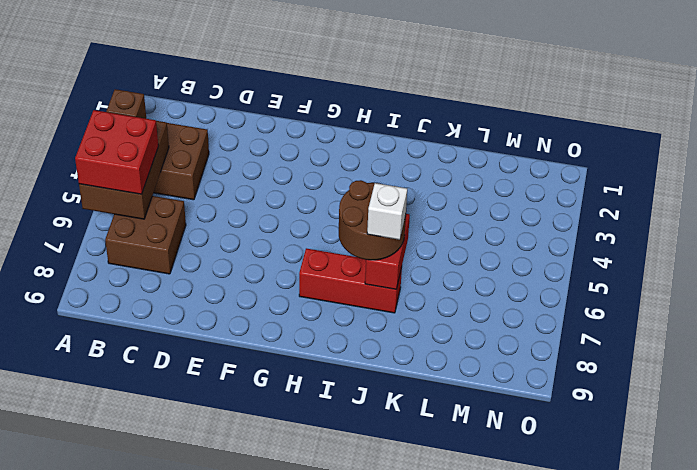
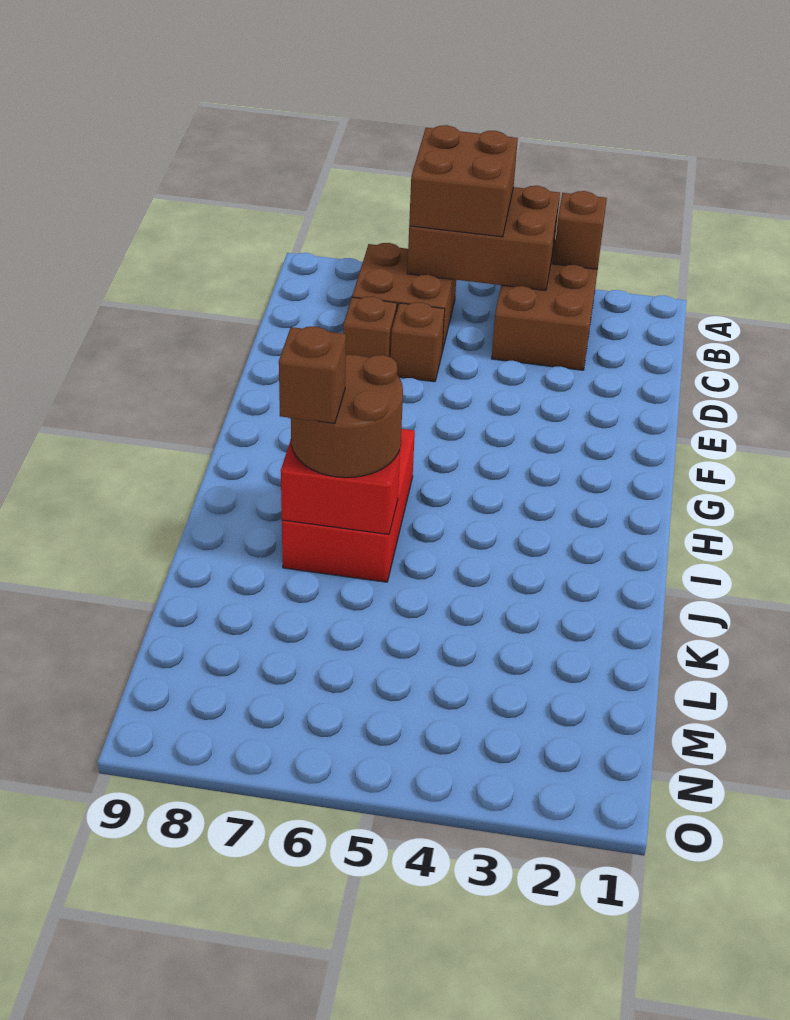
red brick A5:B6 level 3 -> brown brick A5:B6 level 3
none -> brown brick D6 level 1
none -> brown brick D7 level 1
red brick H7:J7 level 1 -> red brick H6:J7 level 1
white brick J7 level 4 -> brown brick J7 level 4

